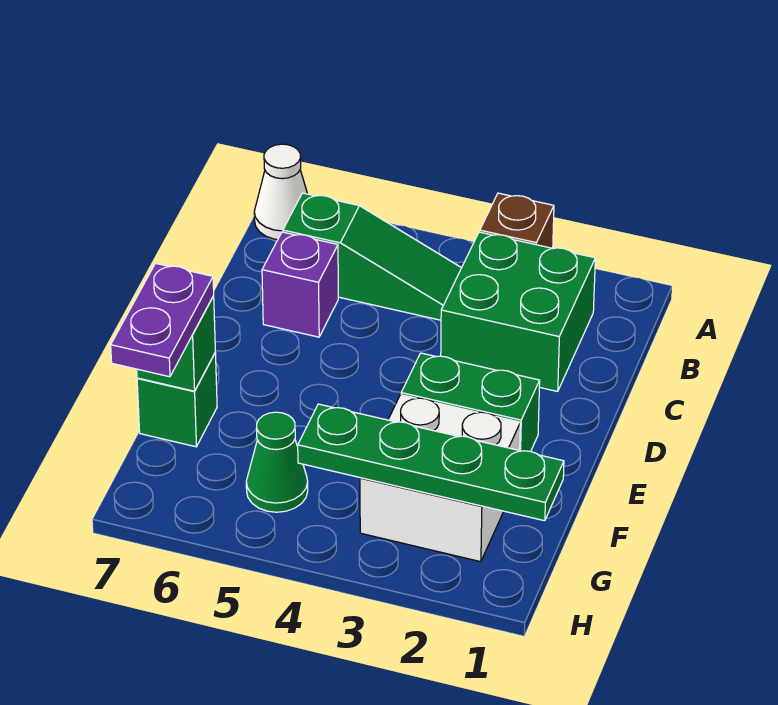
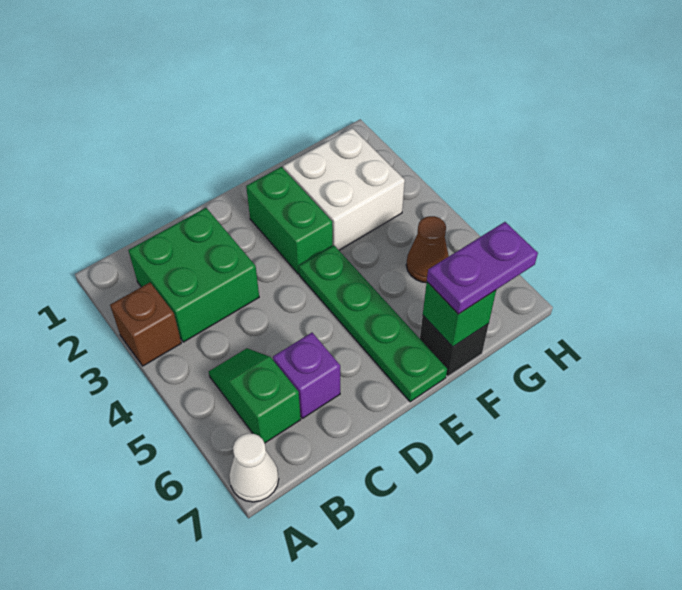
green slope B4:B6 level 1 top 6 -> green slope B5:B6 level 1 top 6
green brick F7 level 1 -> black brick F7 level 1
green plate G1:G4 level 2 -> green plate E4:E7 level 1
green cone G5 level 1 -> brown cone G5 level 1

